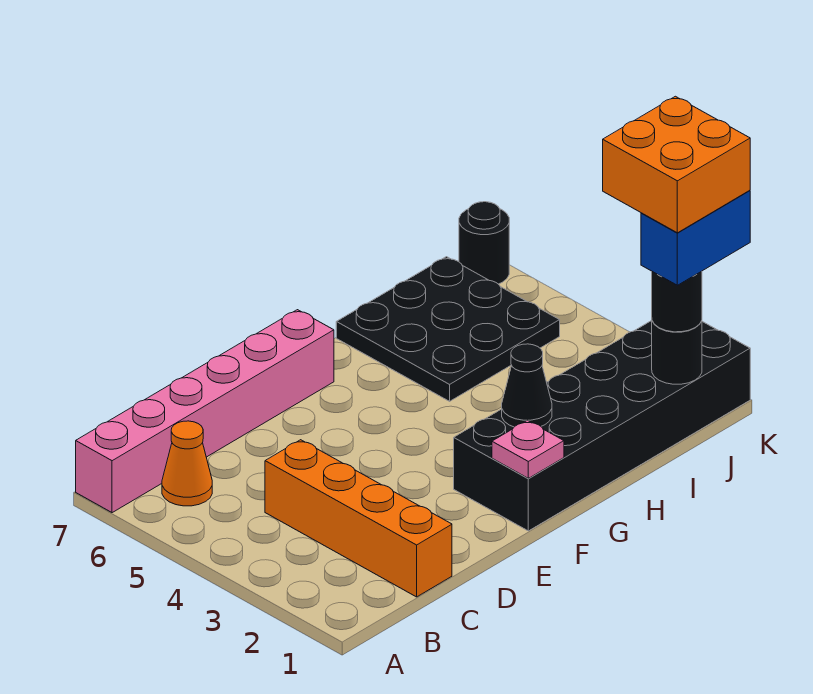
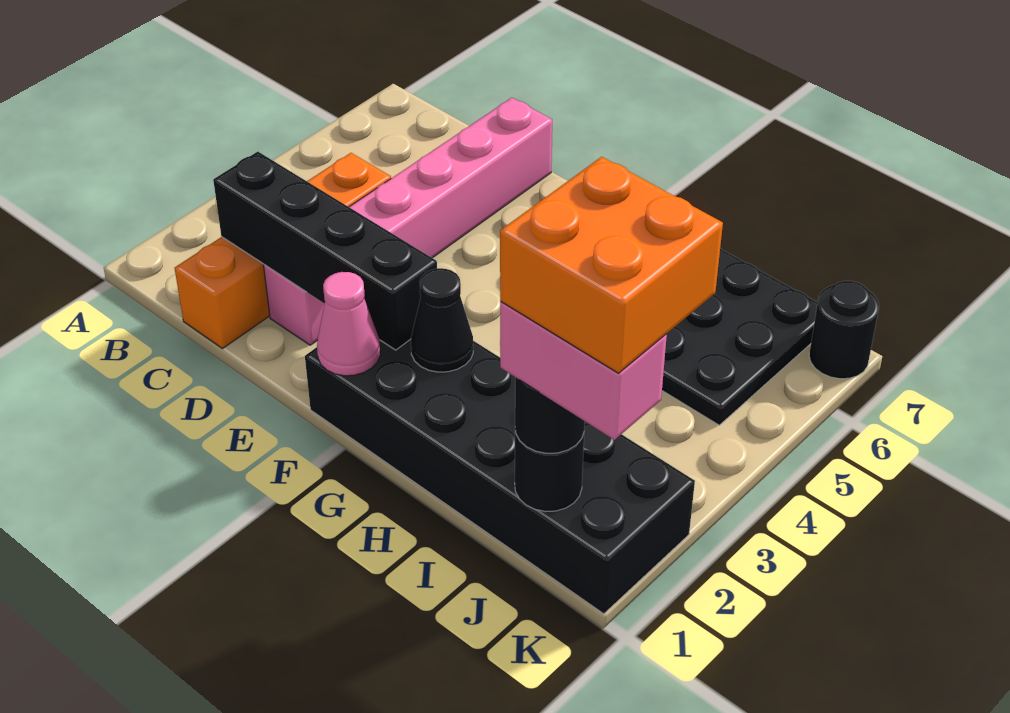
pink brick A7:F7 level 1 -> pink brick D2:D7 level 1
orange cone B6 level 1 -> none
none -> black brick C2:F2 level 2
pink plate F1 level 2 -> pink cone F1 level 2
blue brick J1:K1 level 4 -> pink brick J1:K1 level 4

